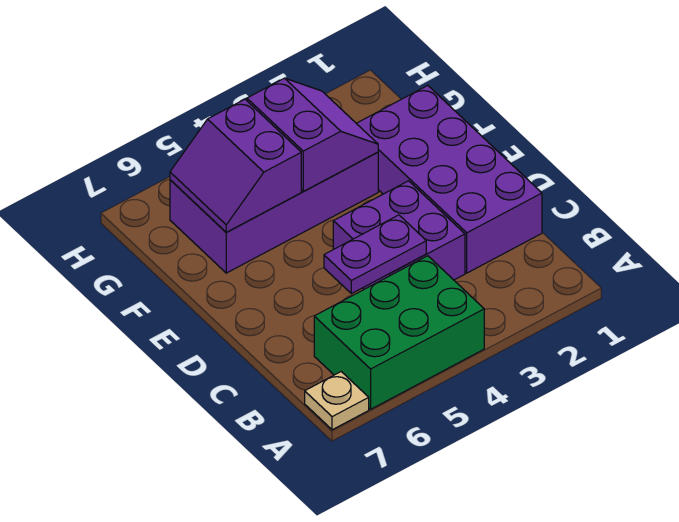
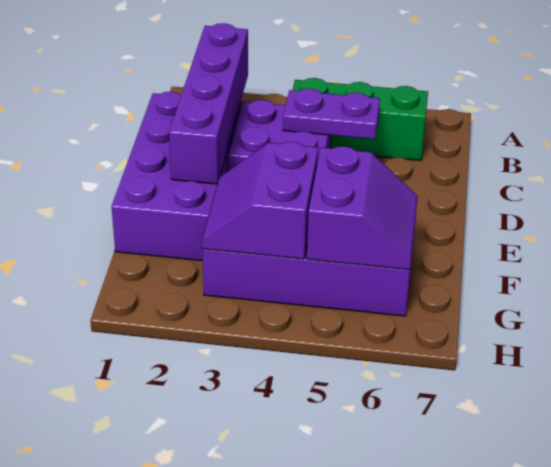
green brick A4:B6 level 1 -> green brick B4:B6 level 1
tan plate A7 level 1 -> none
none -> purple brick B2:E2 level 2

